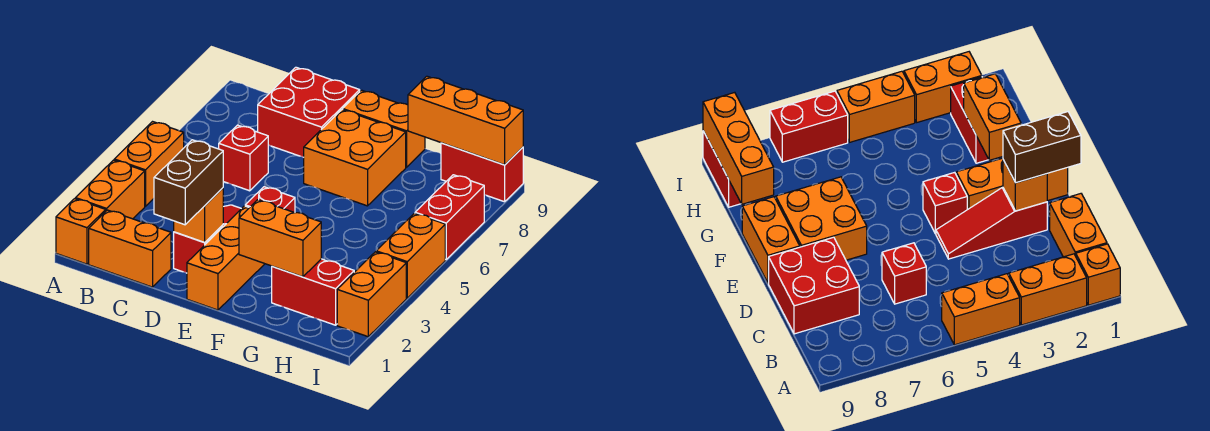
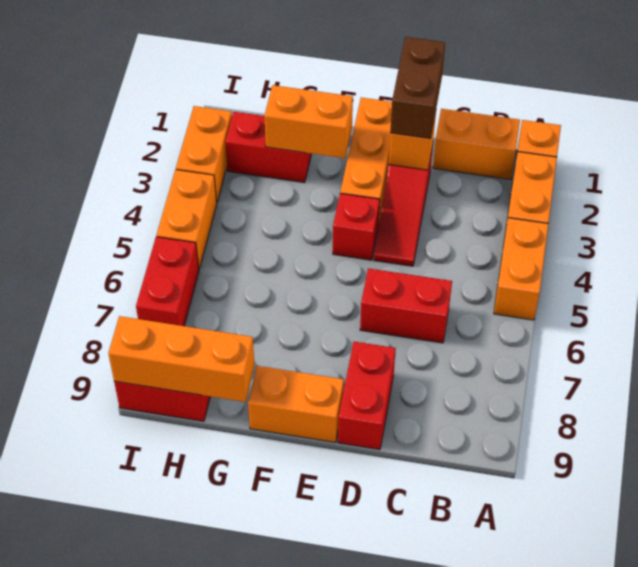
red brick C6 level 1 -> red brick C6:D6 level 1
red brick C8:D9 level 1 -> red brick D8:D9 level 1
orange brick E7:F8 level 1 -> none

